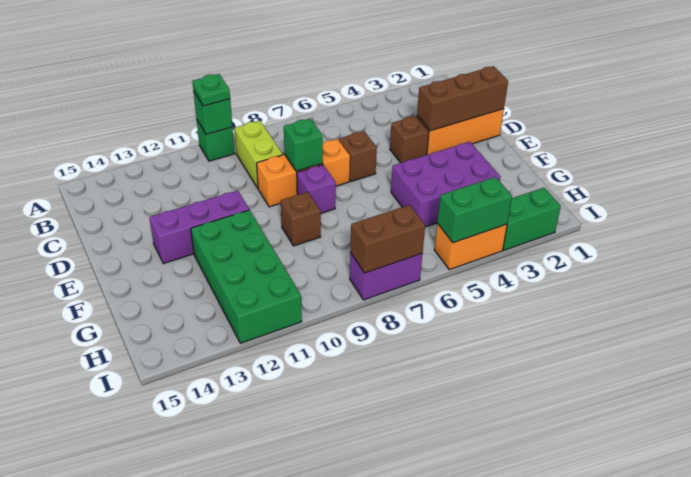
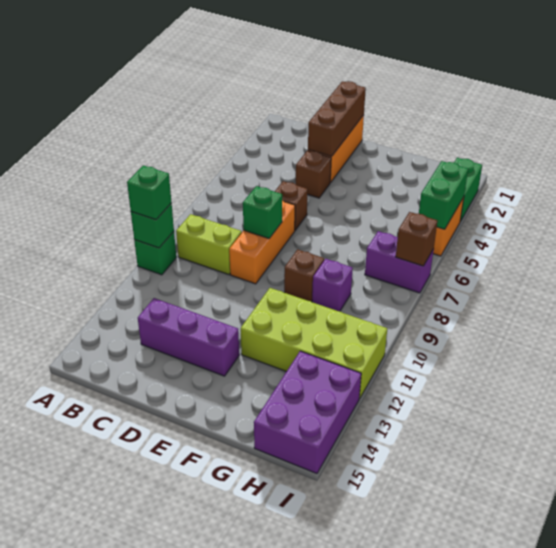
green plate A10 level 3 -> green brick A10 level 3
purple brick E8 level 1 -> purple brick G9 level 1
purple brick E11:E13 level 1 -> purple brick C13:E13 level 1
purple brick F3:G5 level 1 -> purple brick H13:I15 level 1
green brick F11:I12 level 1 -> lime brick F11:I12 level 1
purple brick I7:I8 level 1 -> purple brick H7:I7 level 1
brown brick I7:I8 level 2 -> brown brick I7 level 2

